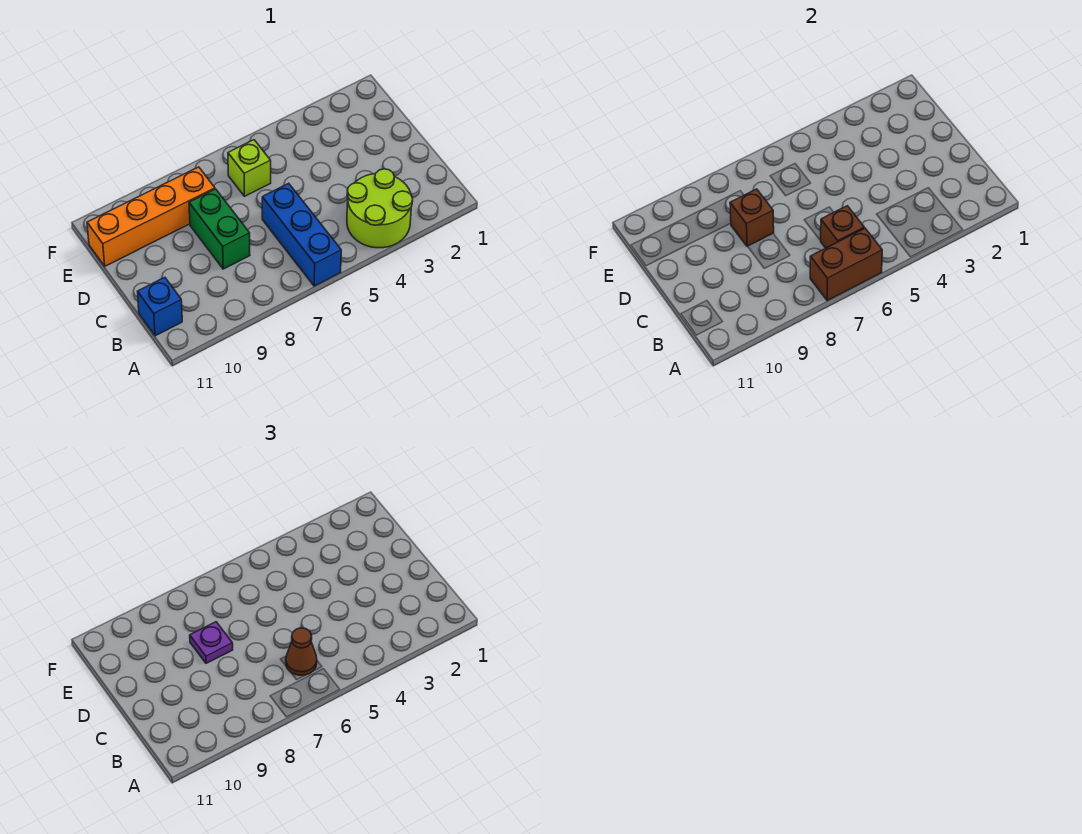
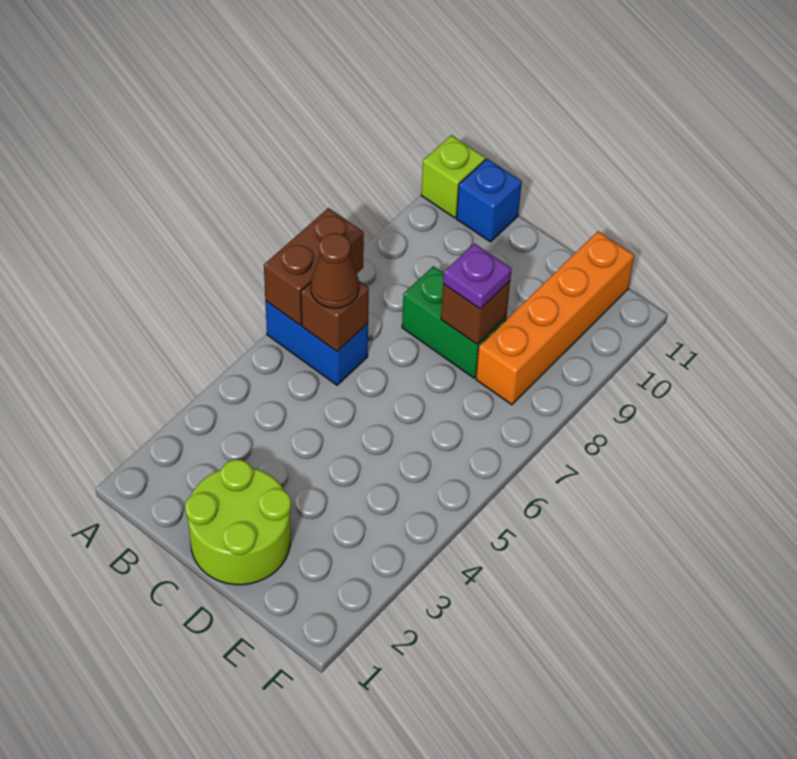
lime round brick A3:B4 level 1 -> lime round brick C1:D2 level 1
blue brick A6:C6 level 1 -> blue brick A6:B6 level 1
lime brick E6 level 1 -> lime brick A11 level 1

